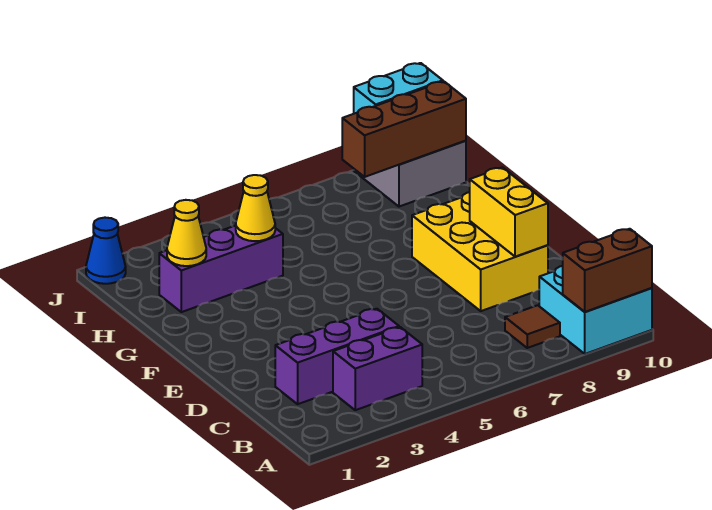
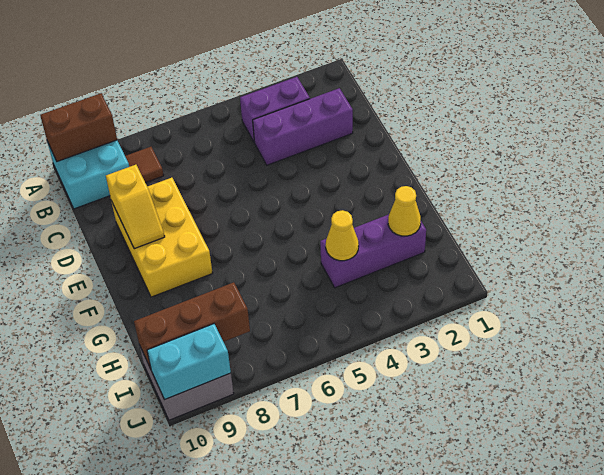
yellow brick D9:E9 level 2 -> yellow slope D9:E9 level 2 top D
blue cone J1 level 1 -> none

